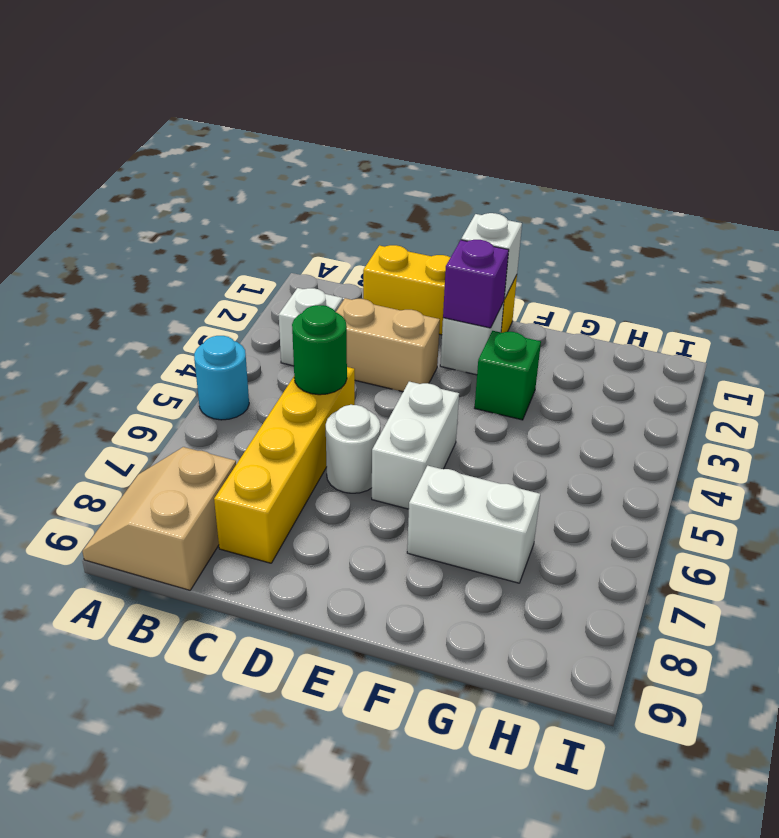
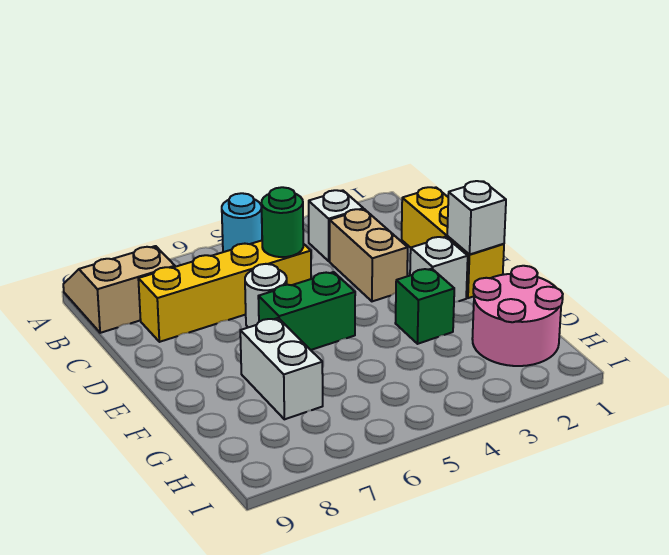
purple brick E2 level 2 -> none
white brick E5:E6 level 1 -> green brick E5:E6 level 1
none -> pink round brick G1:H2 level 1

